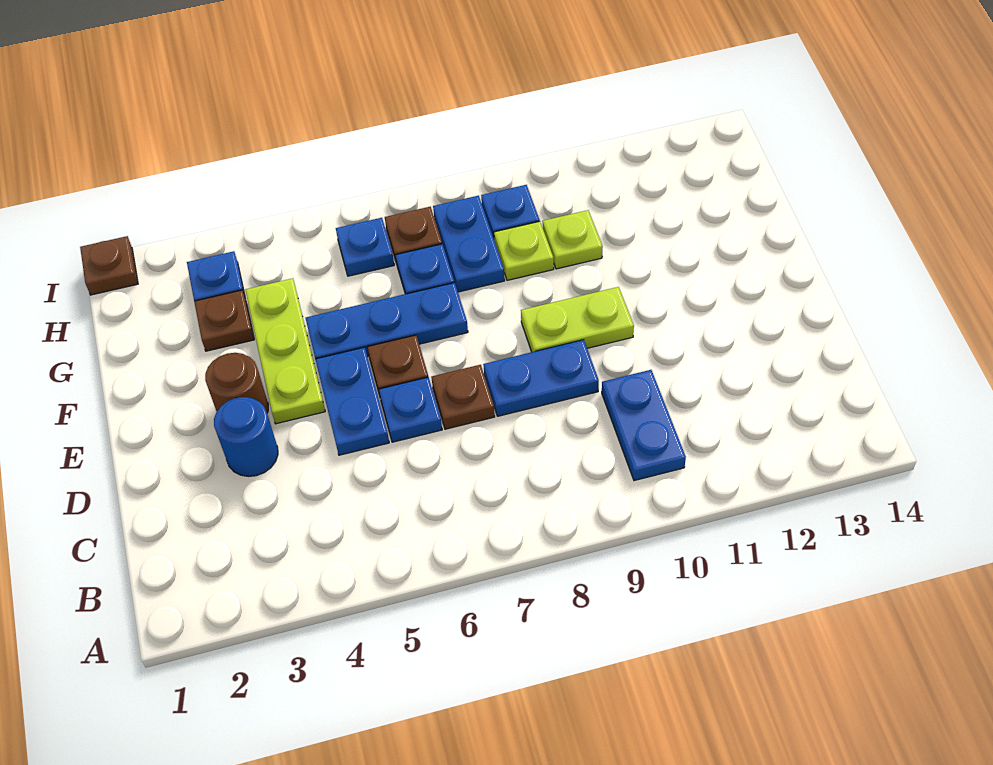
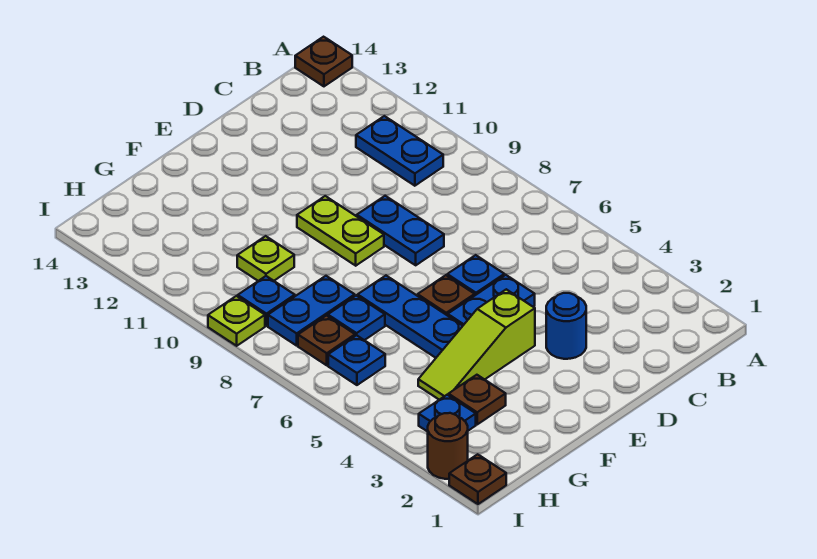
blue plate B10:C10 level 1 -> blue plate B10:B11 level 1
brown plate D7 level 1 -> brown plate A14 level 1
brown round brick E3 level 1 -> brown round brick I2 level 1
lime plate E4:G4 level 1 -> lime slope E4:G4 level 1 top E
lime plate G9 level 1 -> lime plate I9 level 1

